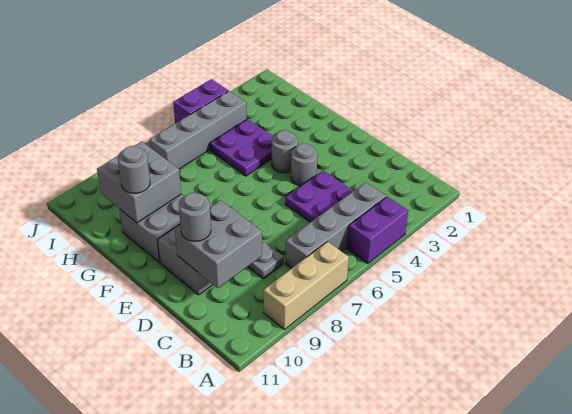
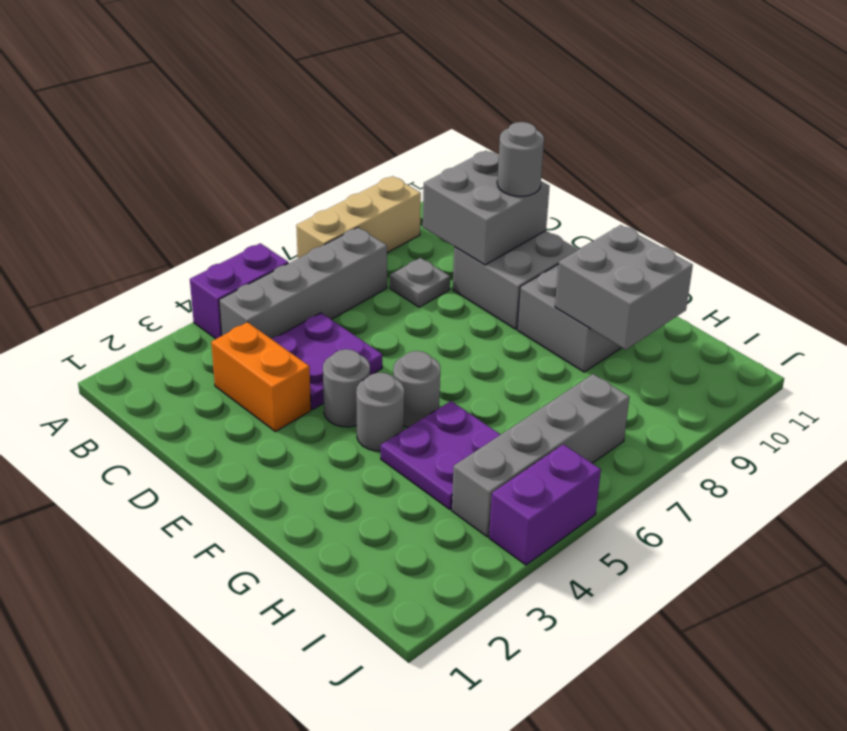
none -> orange brick C3:D3 level 1
grey round brick G10 level 3 -> grey round brick F5 level 1

